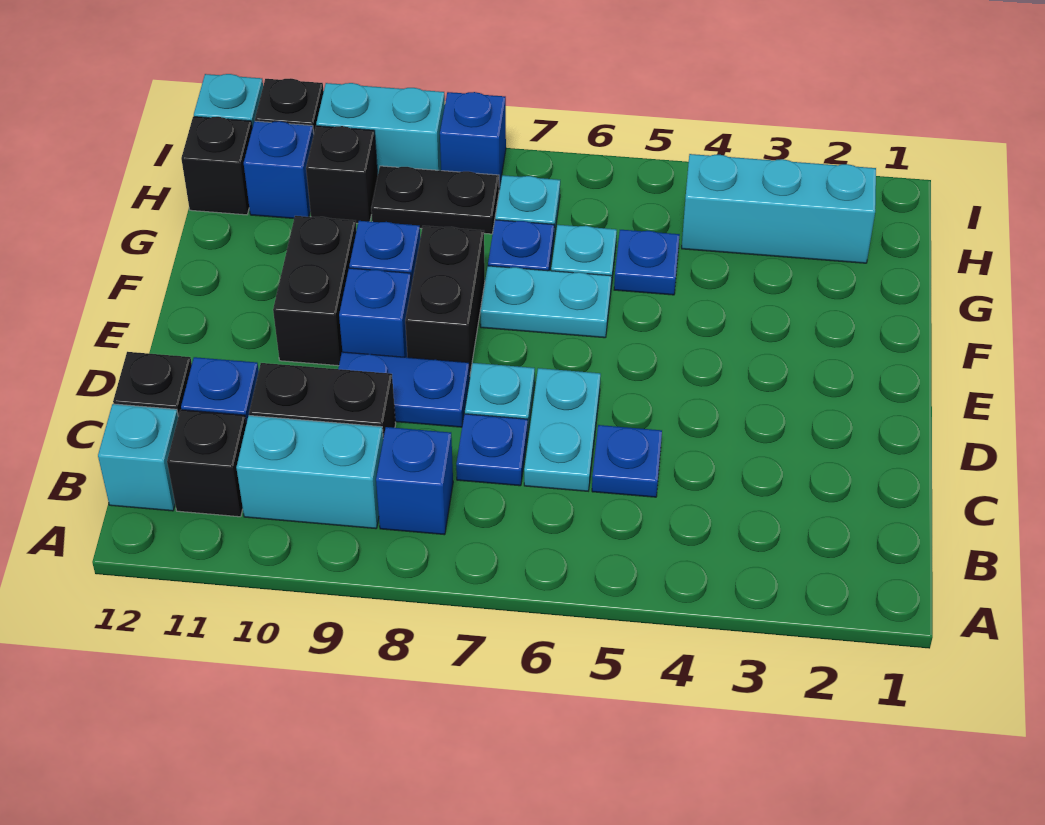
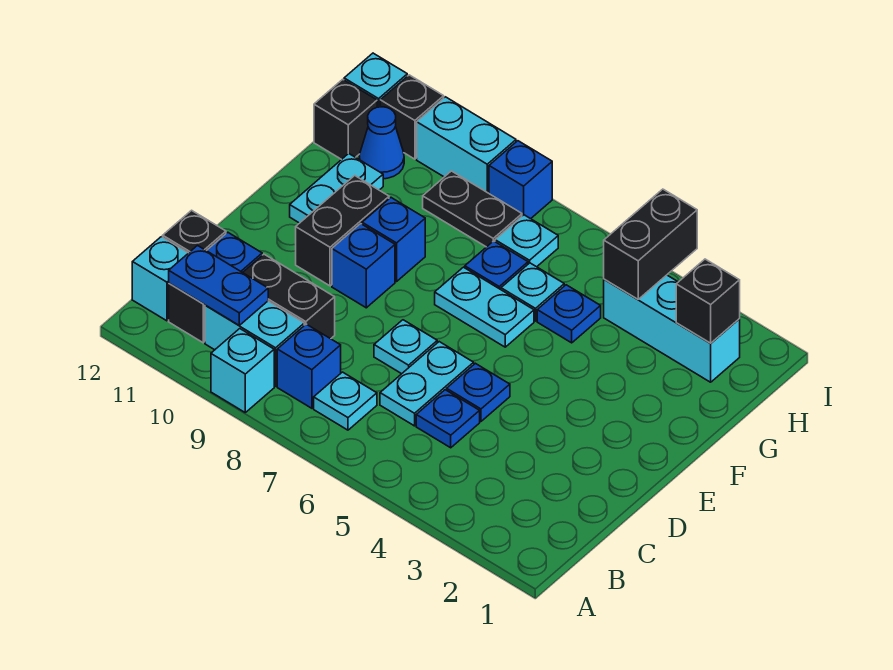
none -> cyan brick A9 level 1
none -> cyan plate B7 level 1
blue plate C7 level 1 -> blue plate D5 level 1
blue plate D8:D9 level 1 -> blue plate B10:B11 level 2
black brick E8:F8 level 1 -> black brick H4:I4 level 2
none -> cyan plate F11:G11 level 1
black brick H10 level 1 -> black brick H2 level 2
blue brick H11 level 1 -> blue cone H11 level 1

